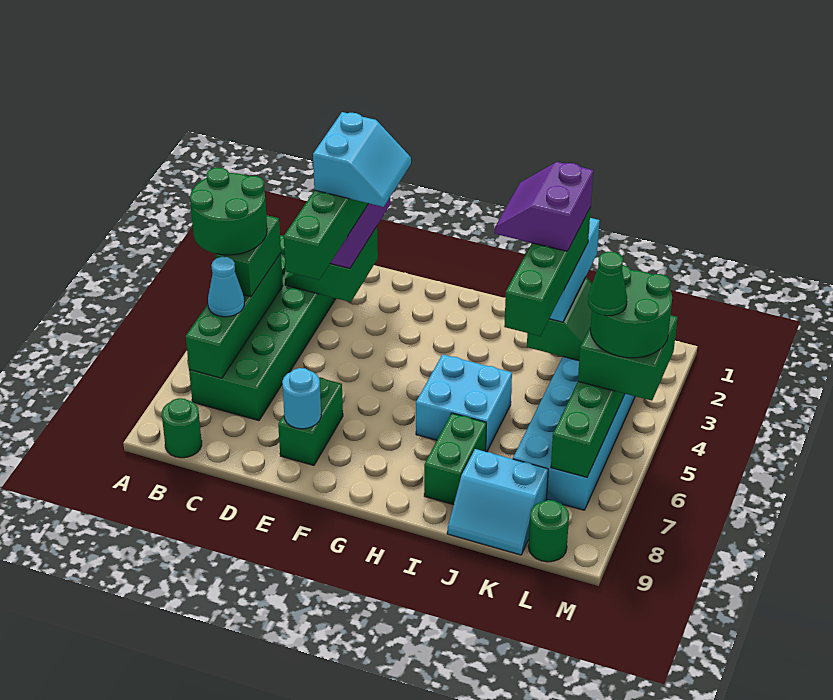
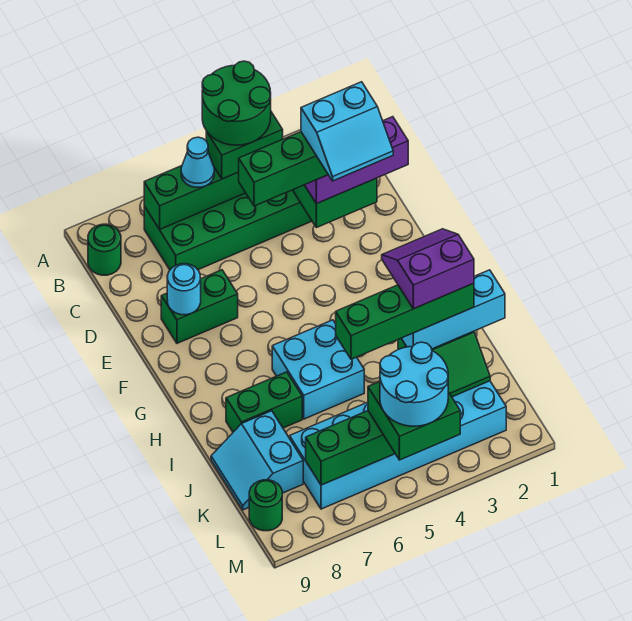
green round brick L4:M5 level 4 -> cyan round brick L4:M5 level 4
green cone L5 level 5 -> none

